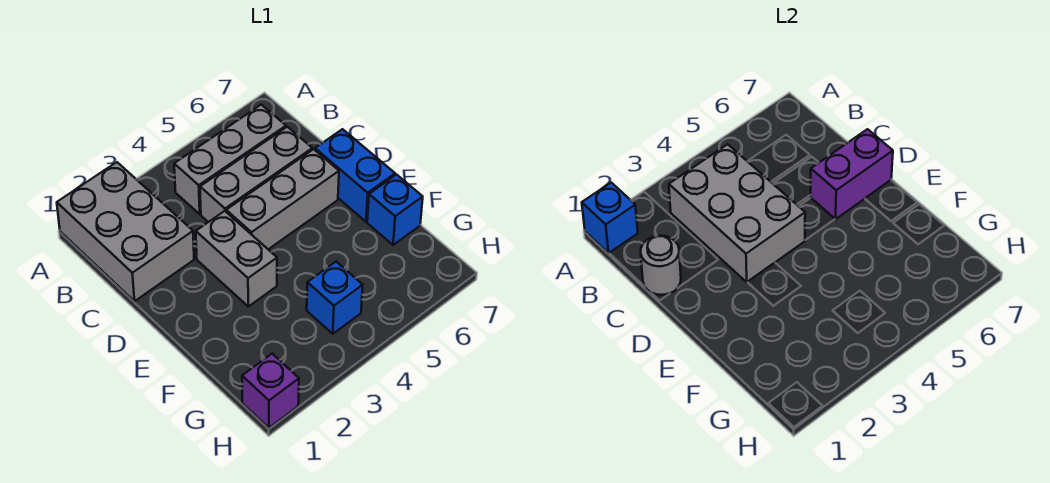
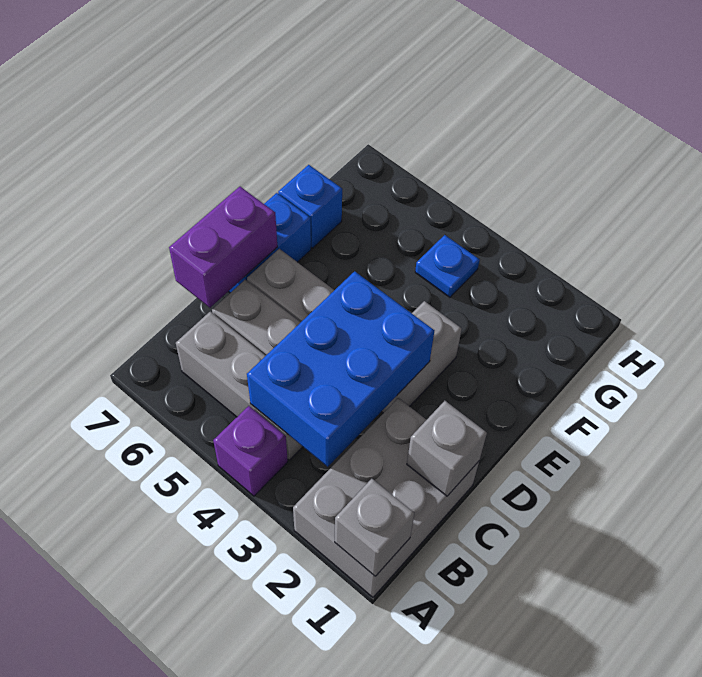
blue brick A1 level 2 -> grey brick A1 level 2
grey brick B3:D4 level 2 -> blue brick B3:D4 level 2
grey round brick C1 level 2 -> grey brick C1 level 2
purple brick D6:D7 level 2 -> purple brick C7:D7 level 2
blue brick G4 level 1 -> blue plate G4 level 1
purple brick H1 level 1 -> purple brick A4 level 1

